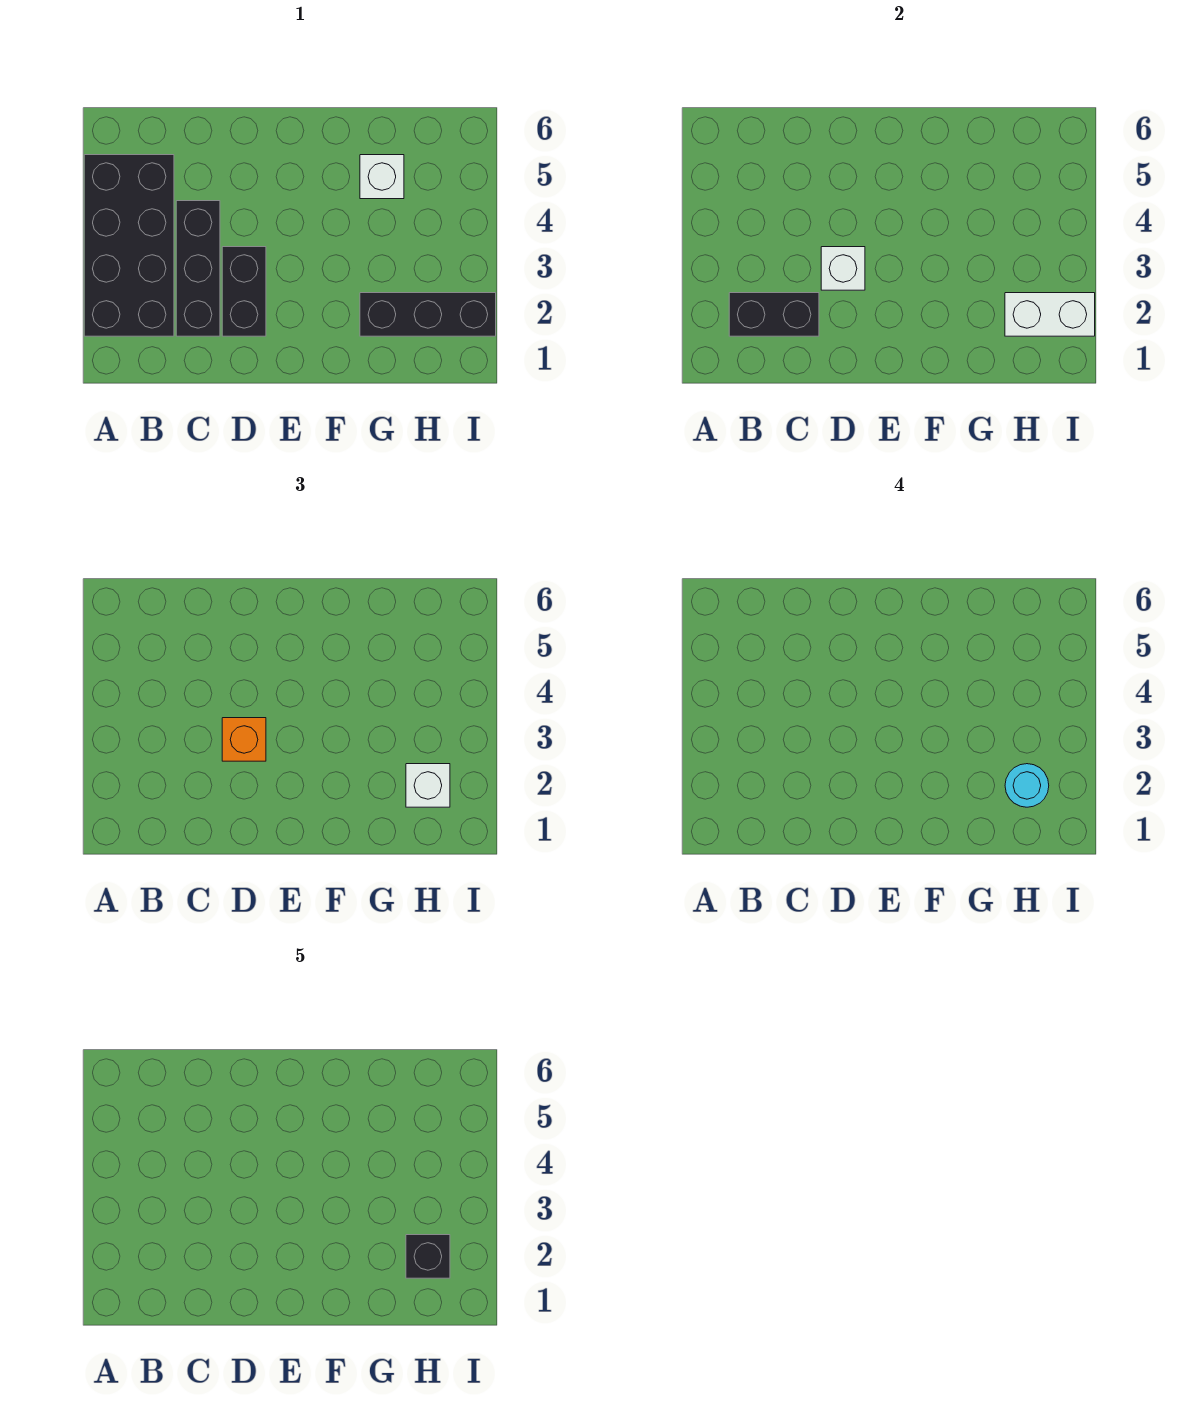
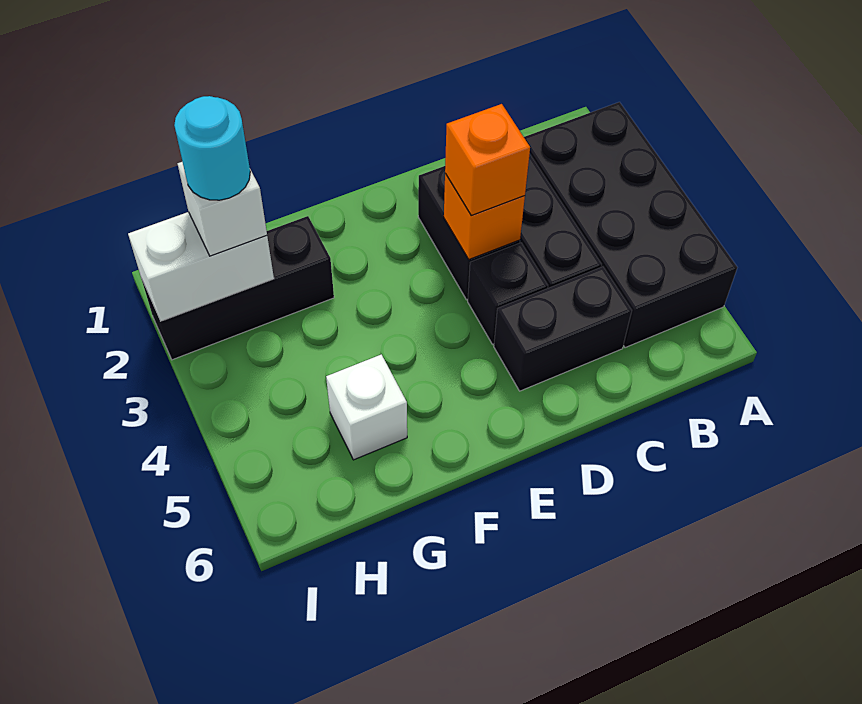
black brick B2:C2 level 2 -> black brick C5:D5 level 1
white brick D3 level 2 -> orange brick D3 level 2
black brick H2 level 5 -> black brick D4 level 1

